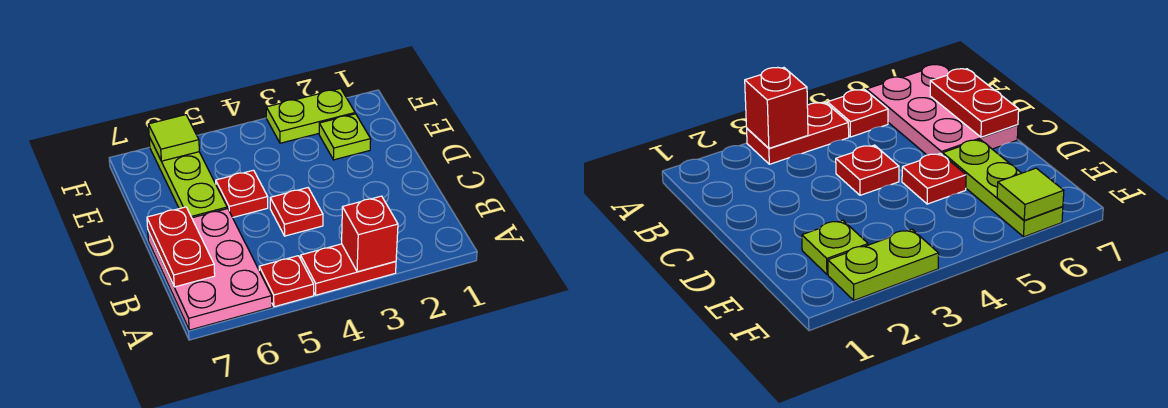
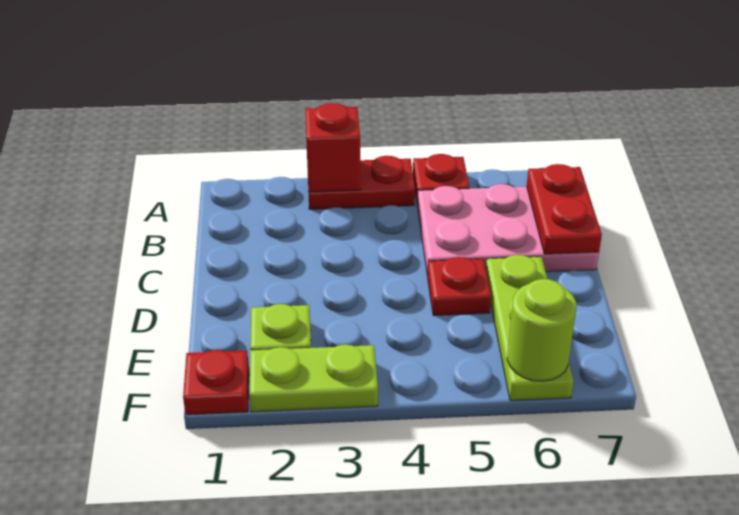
pink plate A6:C7 level 1 -> pink plate B5:C7 level 1
red plate C4 level 1 -> red plate F1 level 1
lime tile F6 level 2 -> lime round brick F6 level 2

